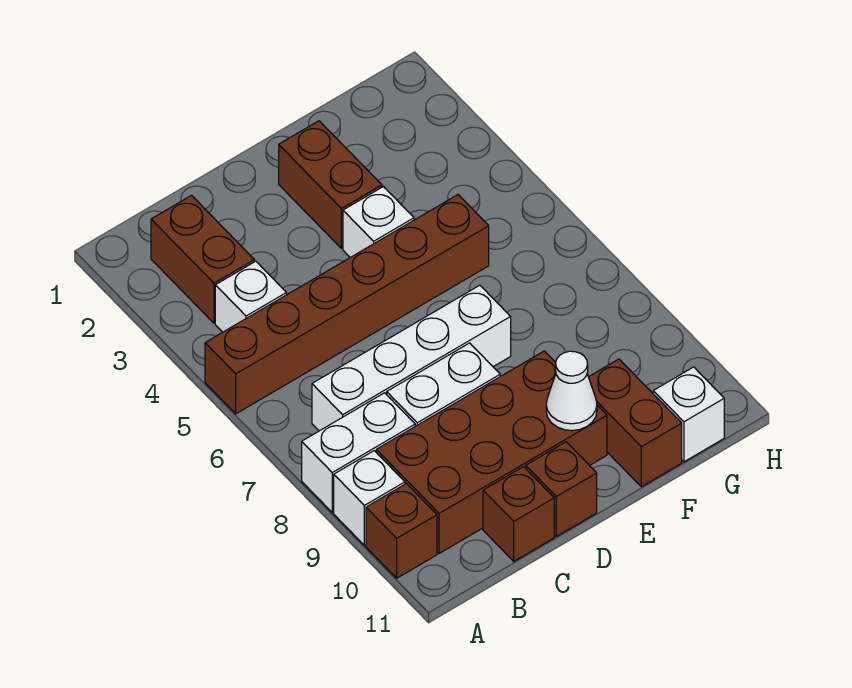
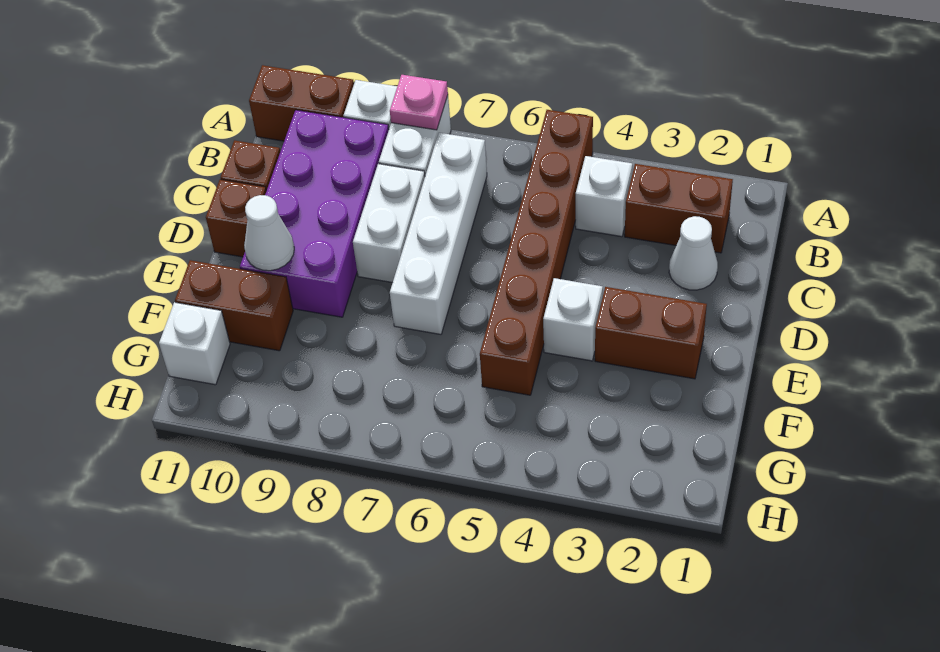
none -> pink plate A8 level 2
brown brick A10 level 1 -> brown brick A10:A11 level 1
brown brick B9:E10 level 1 -> purple brick B9:E10 level 1
none -> white cone C2 level 1

